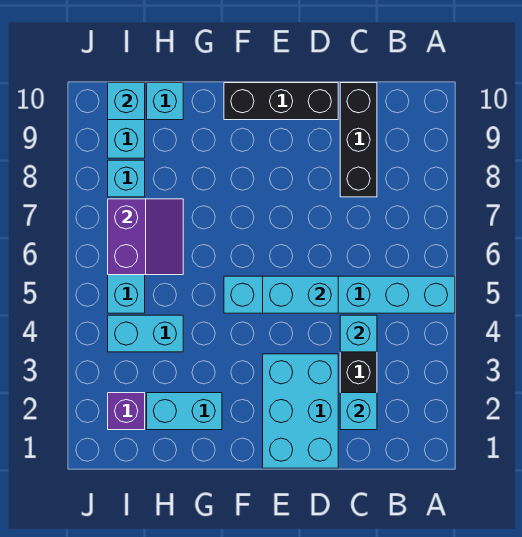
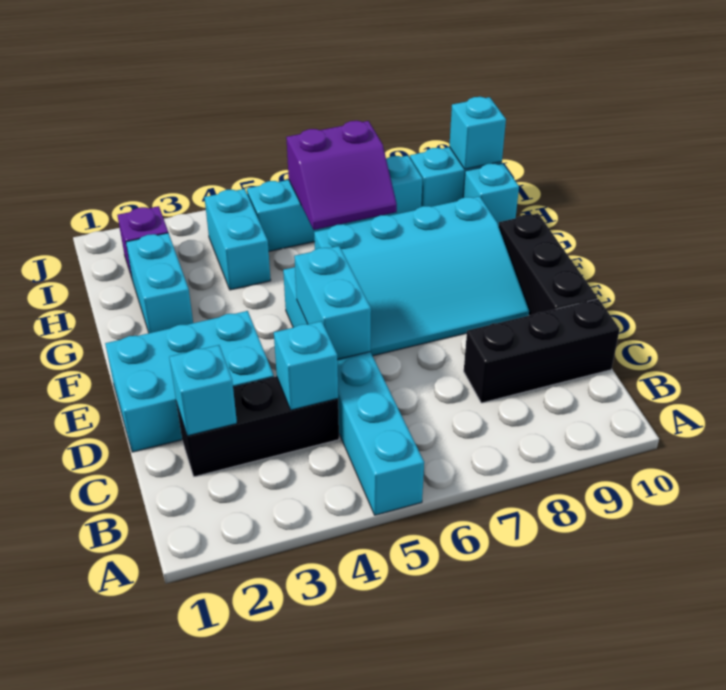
none -> cyan slope E6:G9 level 1 top G

